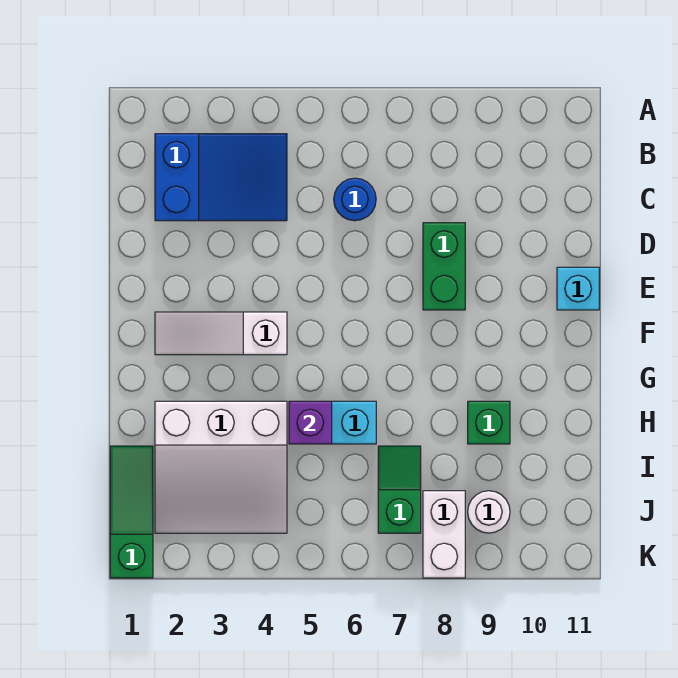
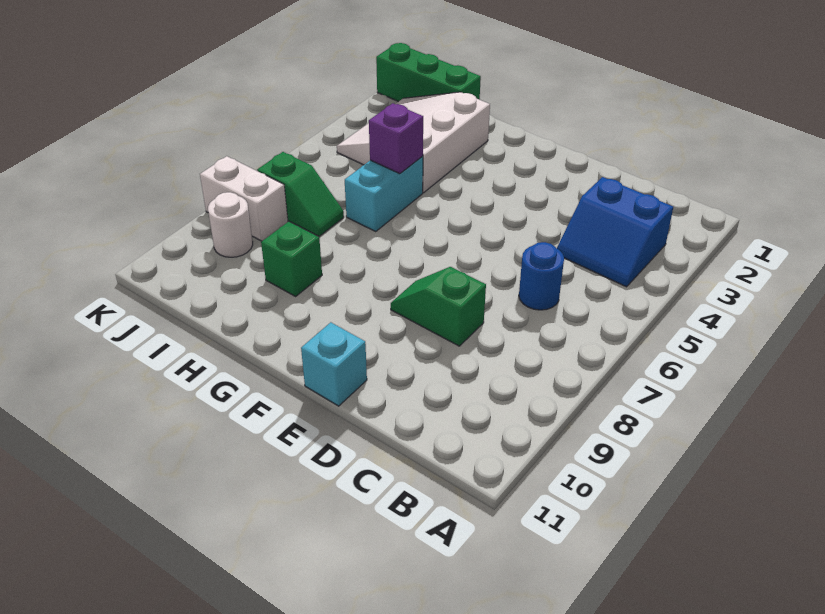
blue slope B2:C4 level 1 top 2 -> blue slope B3:C4 level 1 top 3
green brick D8:E8 level 1 -> green slope D8:E8 level 1 top D
white slope F2:F4 level 1 top 4 -> none
green slope I1:K1 level 1 top K -> green brick I1:K1 level 1

